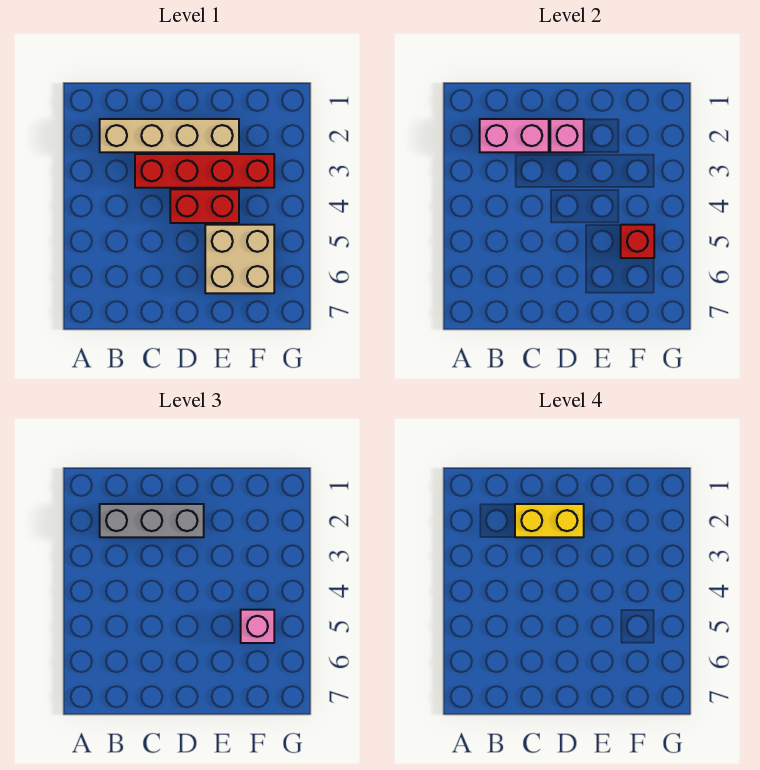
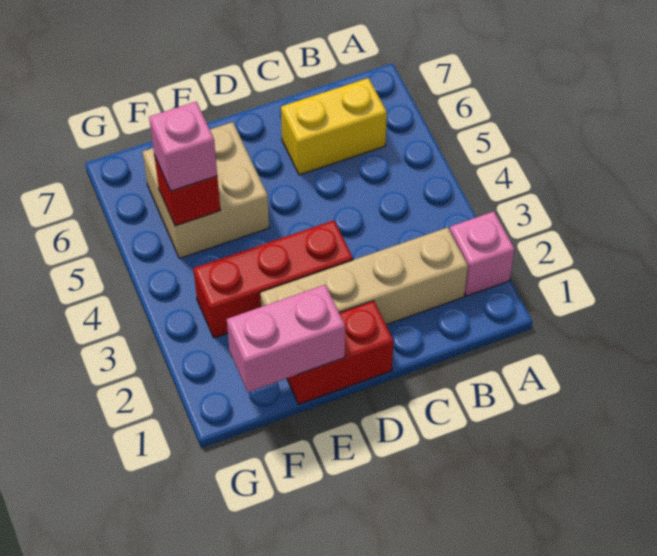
pink brick B2:C2 level 2 -> pink brick E1:F1 level 2
grey brick B2:D2 level 3 -> none
yellow brick C2:D2 level 4 -> yellow brick B6:C6 level 1
red brick C3:F3 level 1 -> red brick D3:F3 level 1
pink brick D2 level 2 -> pink brick A2 level 1
red brick D4:E4 level 1 -> red brick D1:E1 level 1

